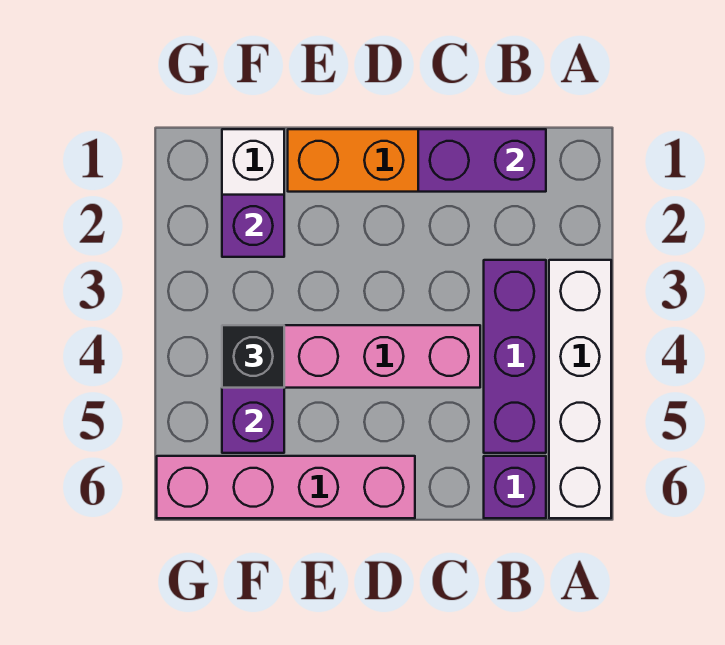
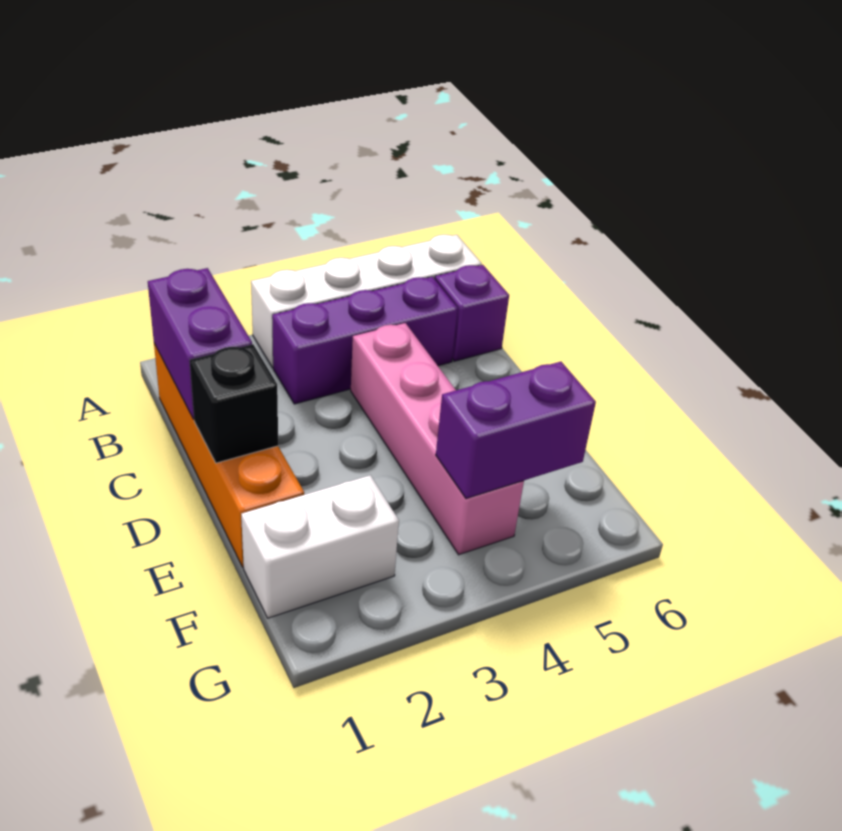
pink brick D6:G6 level 1 -> none
purple brick F2 level 2 -> none
black brick F4 level 3 -> black brick D1 level 2

